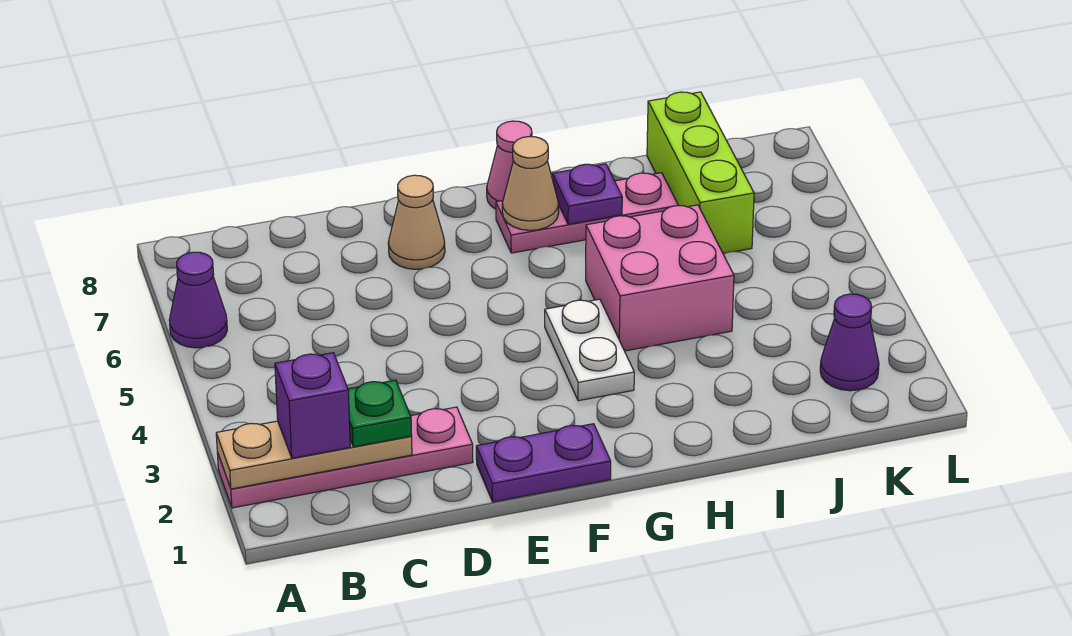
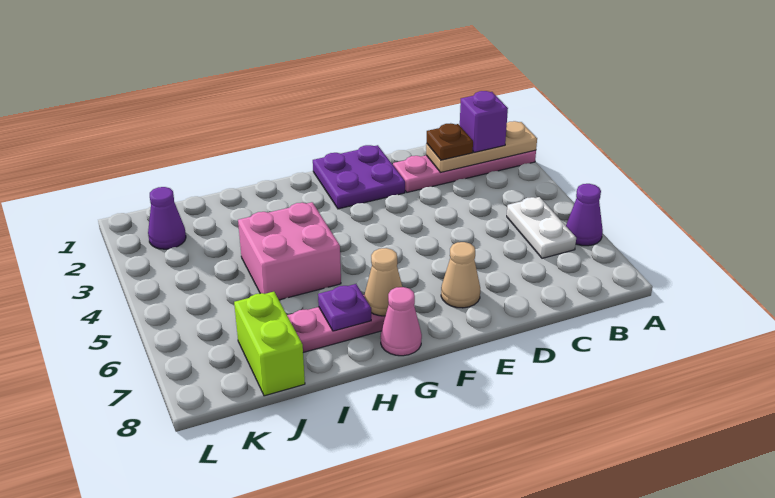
green plate C2 level 3 -> brown plate C2 level 3
purple plate E1:F1 level 1 -> purple plate E1:F2 level 1
white plate G3:G4 level 1 -> white plate B5:B6 level 1
lime brick J6:J8 level 1 -> lime brick J7:J8 level 1

